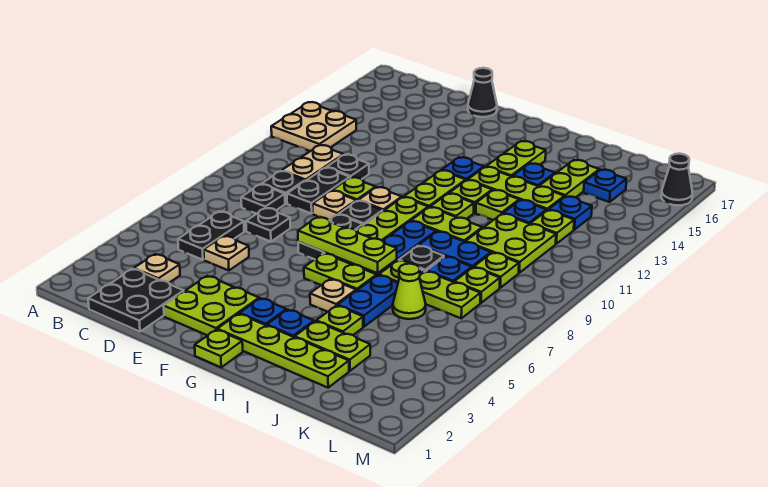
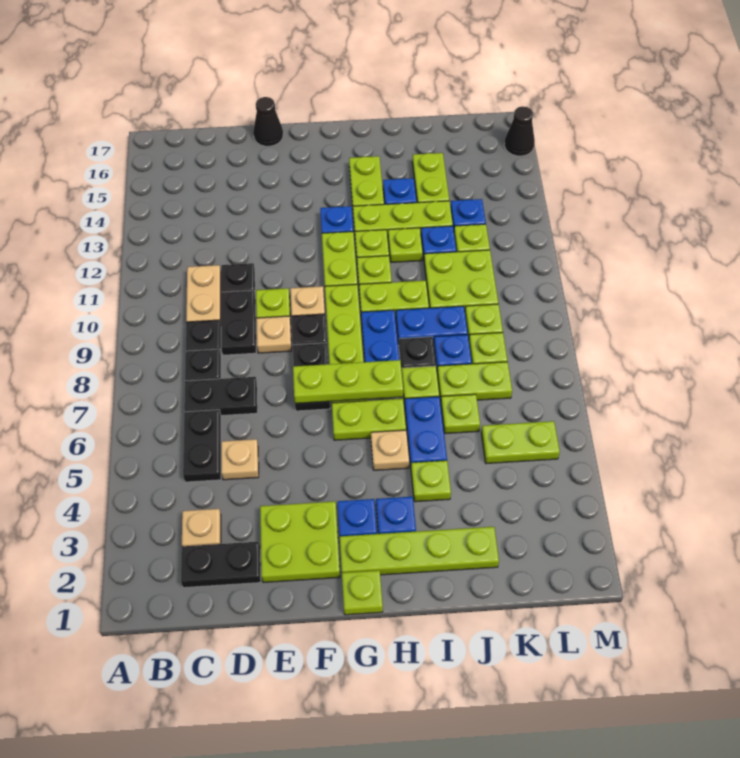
tan plate A12:B13 level 1 -> none
black plate C1:D2 level 1 -> black plate C2:D2 level 1
black plate D7 level 1 -> black plate C7:D7 level 1
lime plate I3:J3 level 1 -> lime plate K5:L5 level 1
lime cone J6 level 1 -> lime plate J6 level 1
blue plate K15 level 1 -> none

